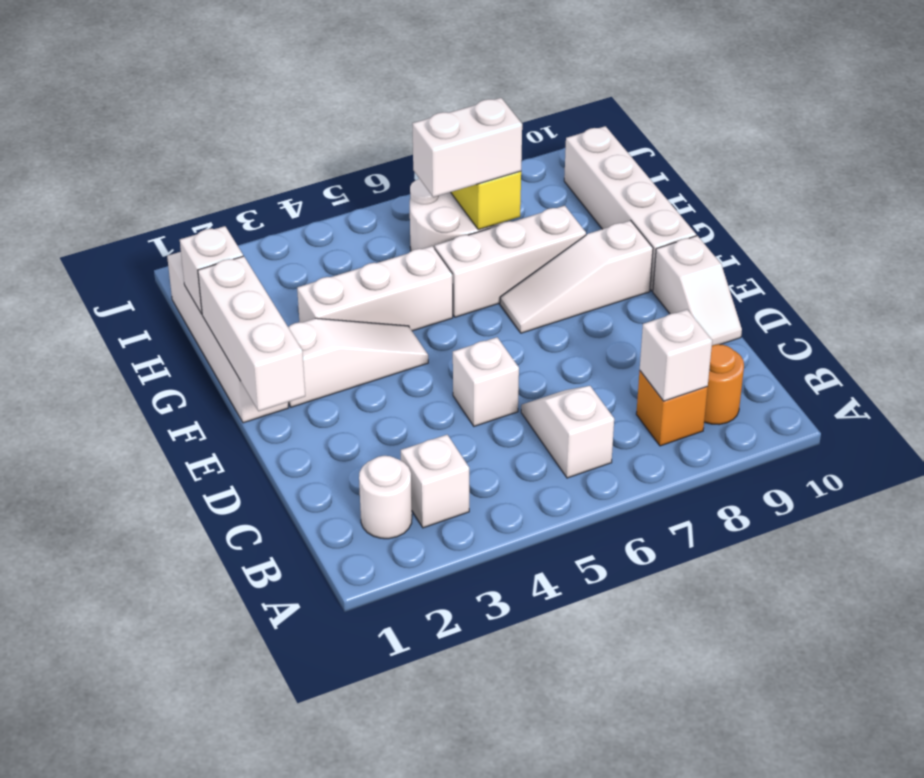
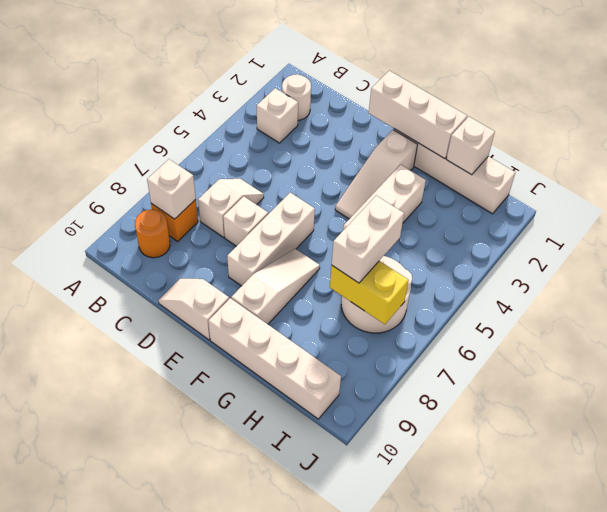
white slope B6:C6 level 1 top B -> white slope C6:C7 level 1 top 7
white brick D5 level 1 -> white brick D7 level 1
white brick G6:G8 level 1 -> white brick E6:E8 level 1

